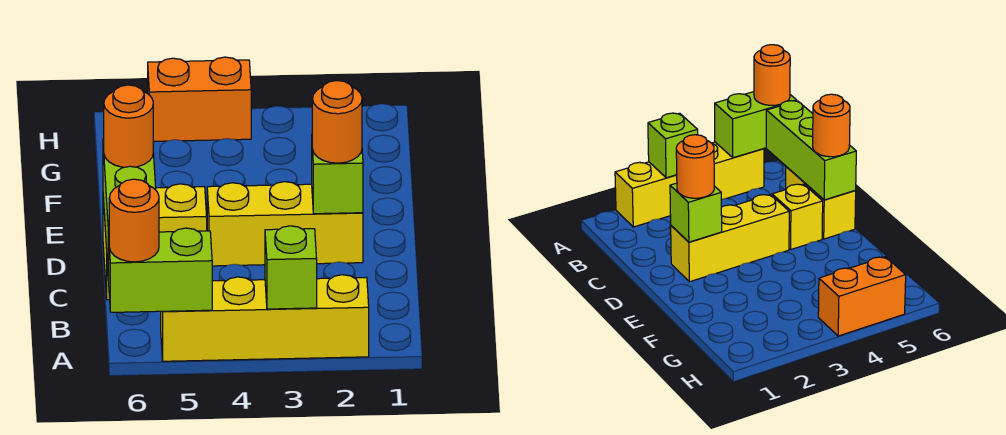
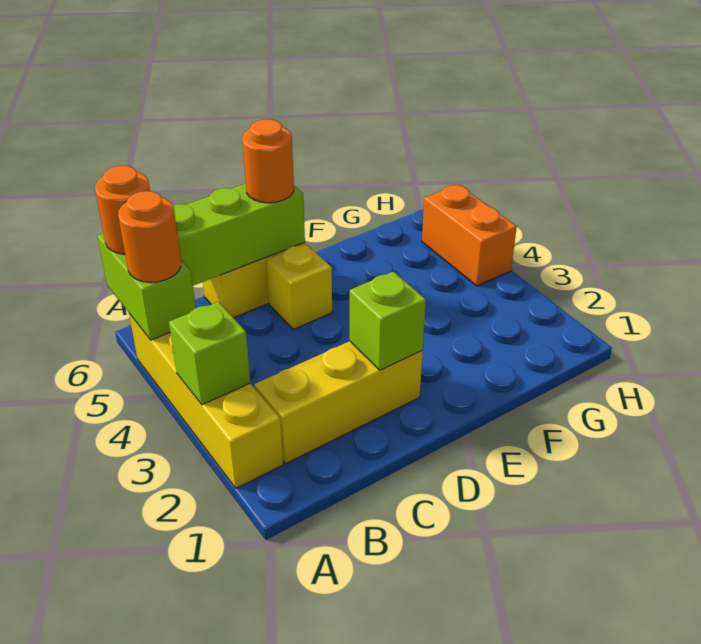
yellow brick D2:D4 level 1 -> yellow brick B2:D2 level 1
orange round brick D2 level 3 -> orange round brick A5 level 3

